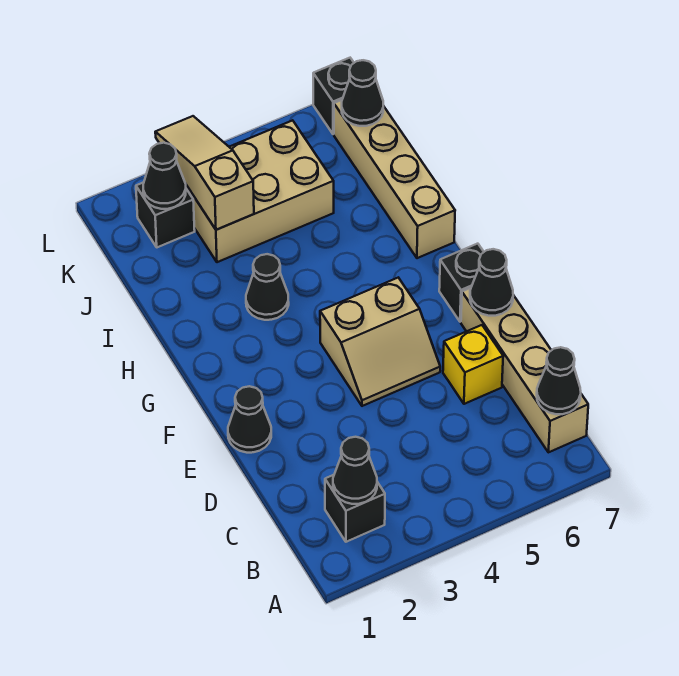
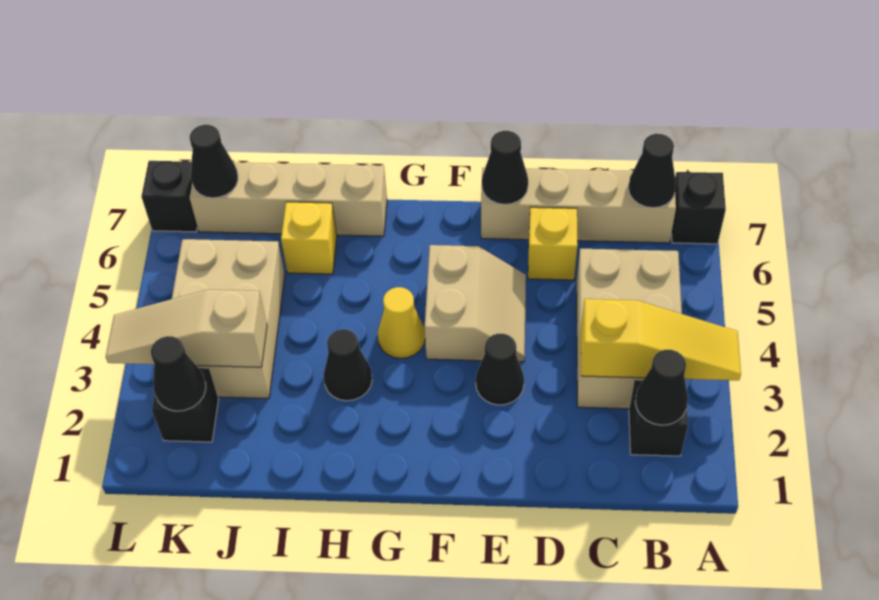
none -> yellow slope A3:C3 level 2 top C
none -> tan brick B3:C5 level 1
black cone E1 level 1 -> black cone E3 level 1
black brick F7 level 1 -> black brick A7 level 1
none -> yellow cone G4 level 1
none -> yellow brick I6 level 1

